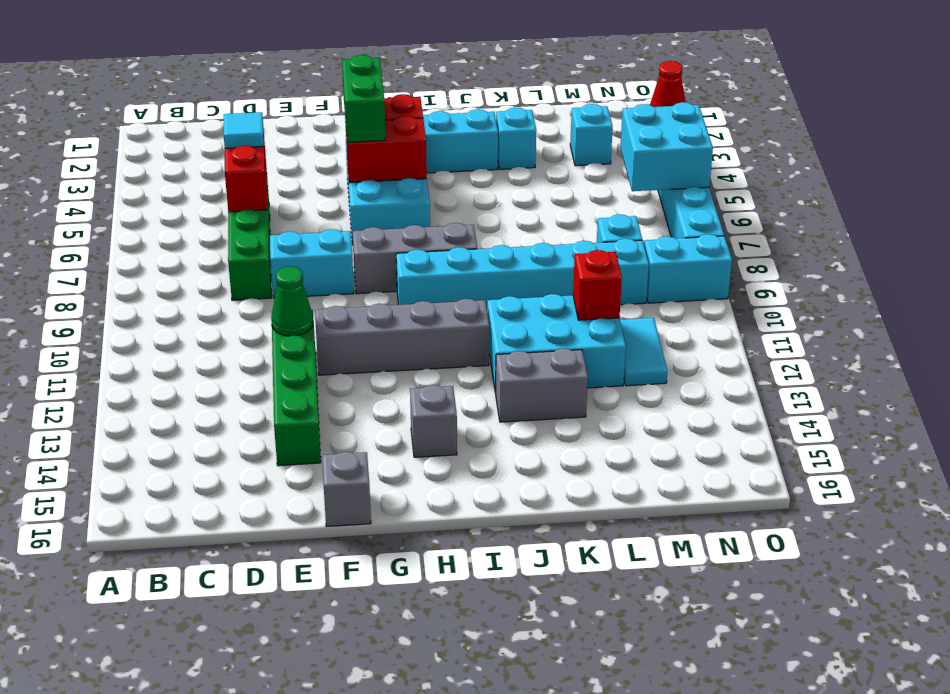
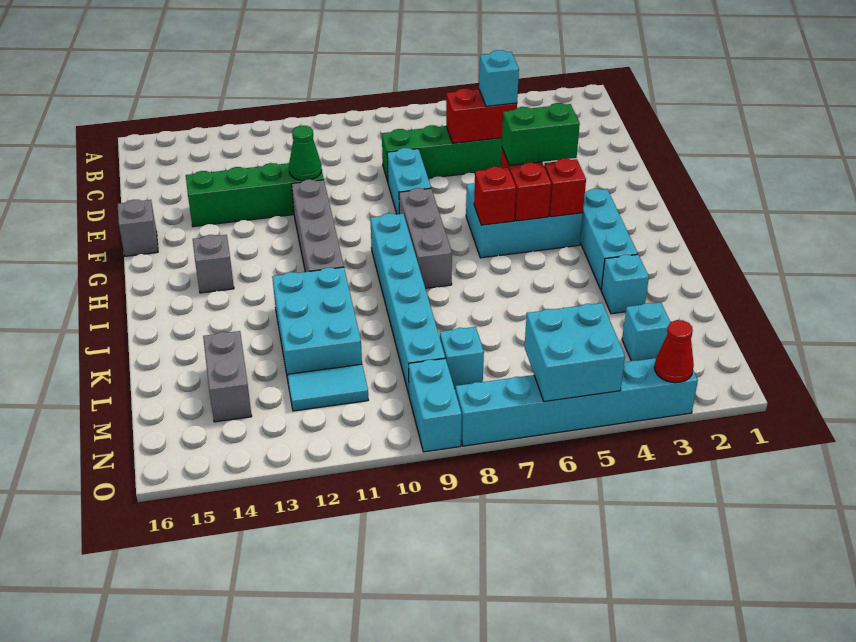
cyan tile D5 level 3 -> cyan brick D5 level 3
grey brick J13:K13 level 1 -> grey brick L14:M14 level 1
red brick L11 level 2 -> red brick H6 level 2

